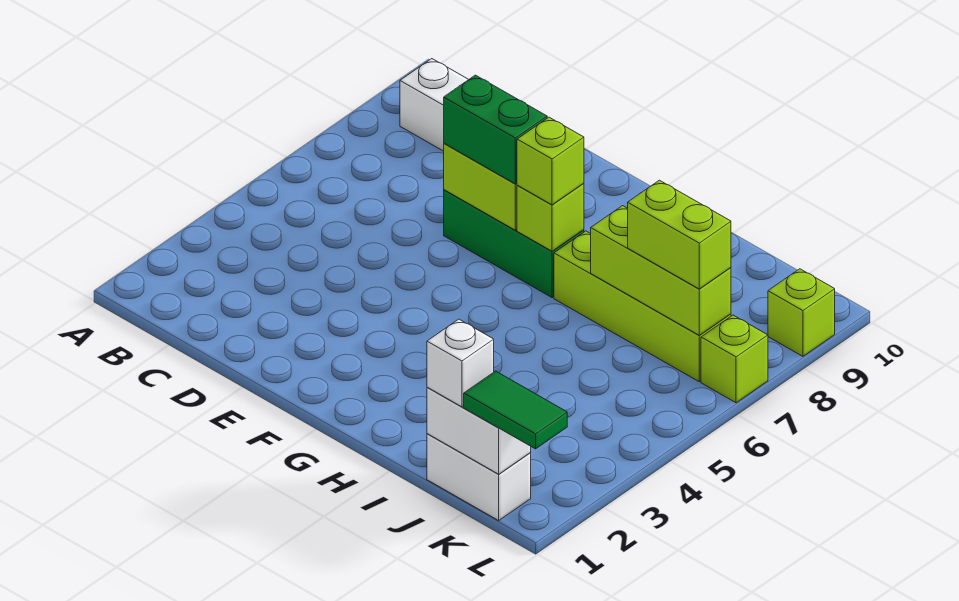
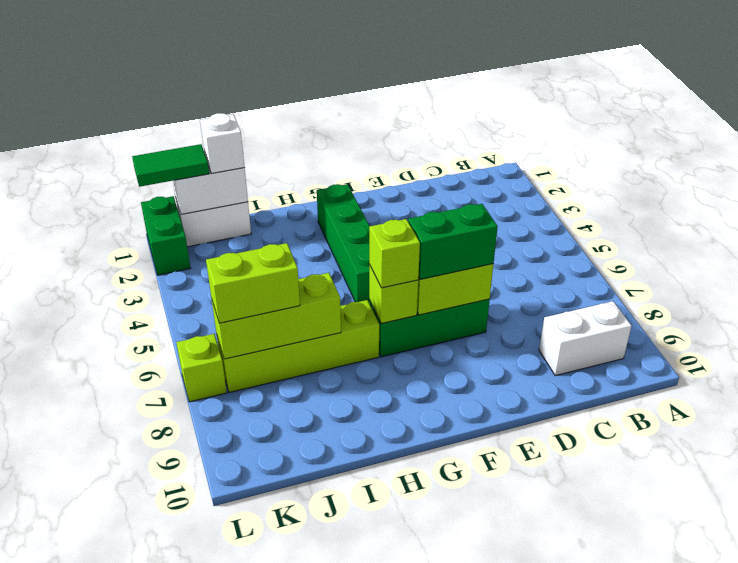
none -> green brick G2:G5 level 1
none -> green brick L1:L2 level 1
lime brick L9 level 1 -> none

